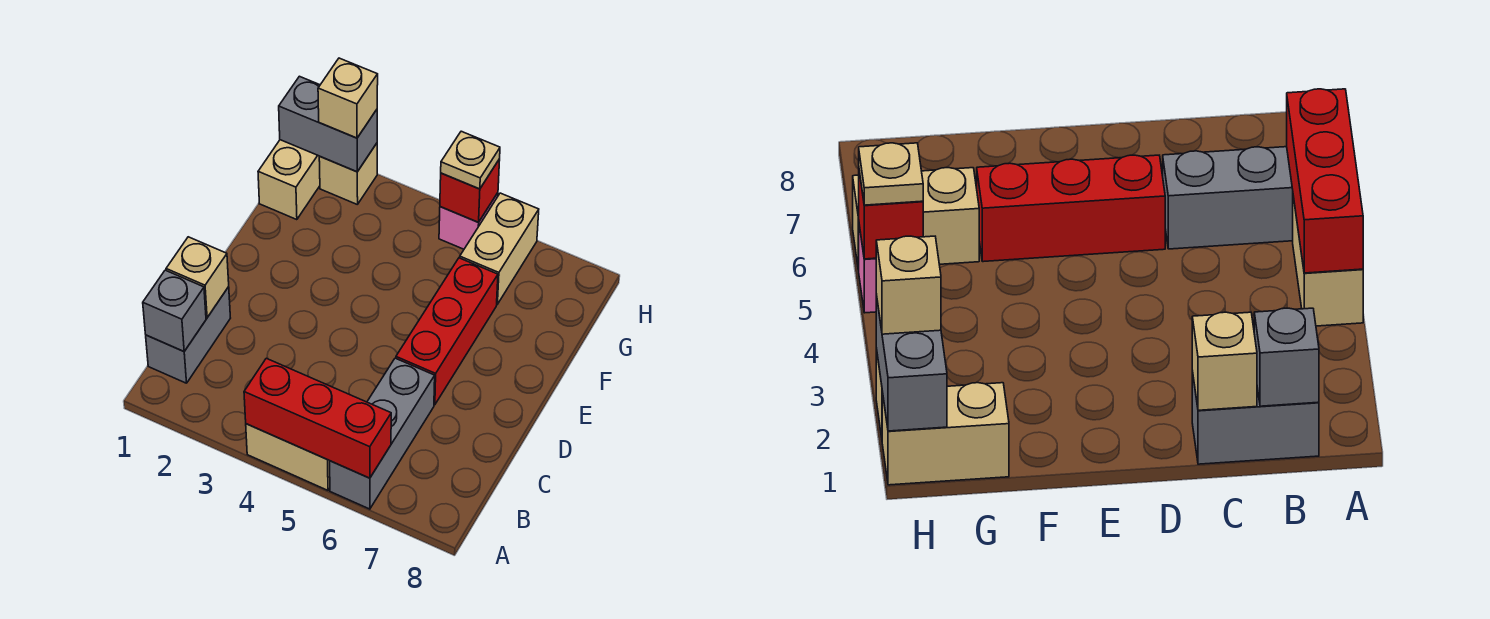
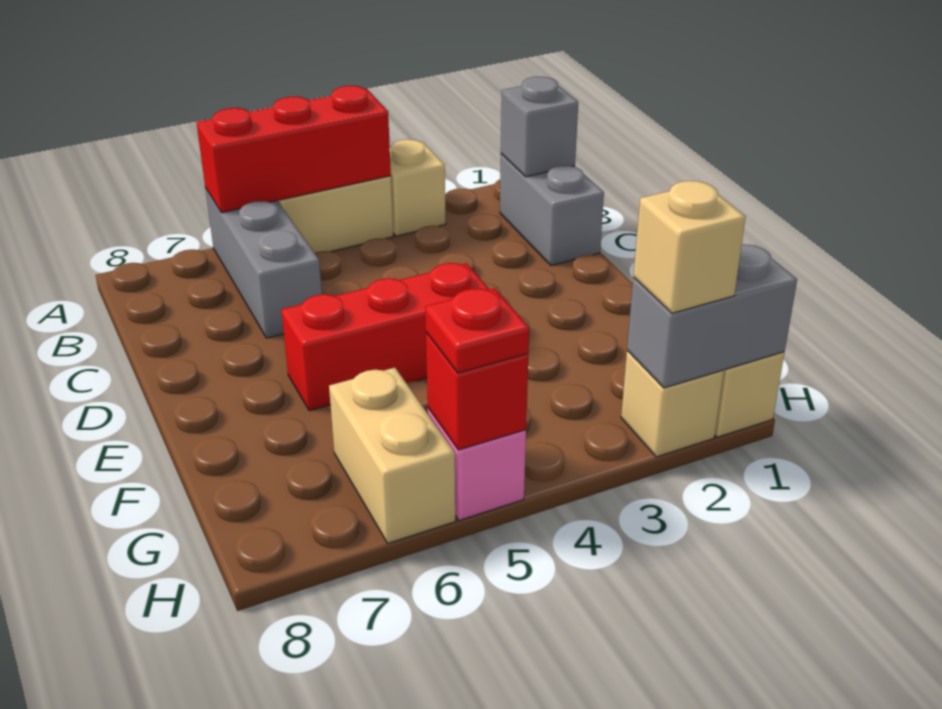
tan brick C1 level 2 -> tan brick A3 level 1
red brick D6:F6 level 1 -> red brick E4:E6 level 1
tan plate H5 level 3 -> red plate H5 level 3

